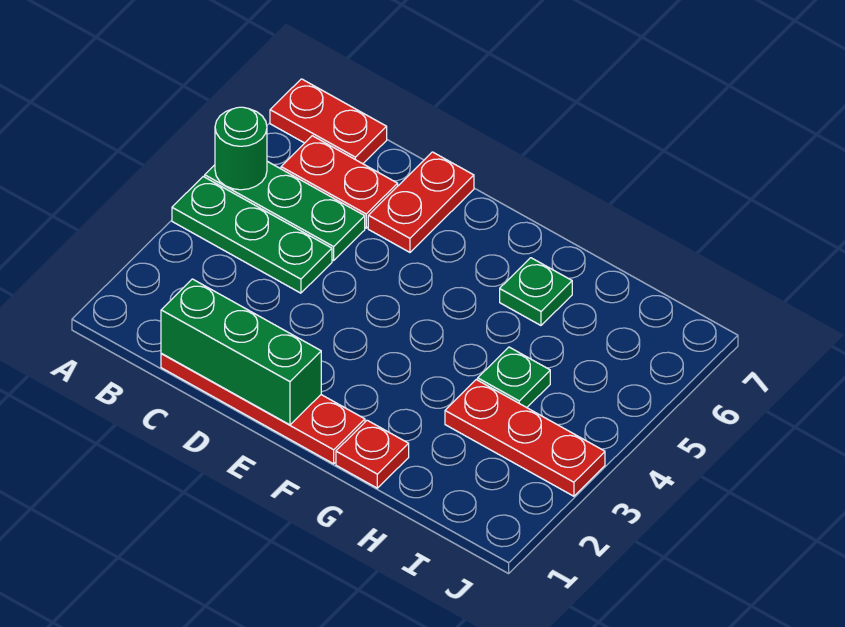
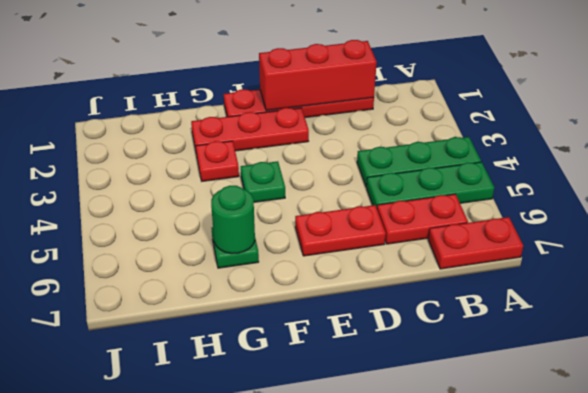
green round brick A5 level 2 -> green round brick G6 level 2
green brick C1:E1 level 2 -> red brick C1:E1 level 2
red plate D6:D7 level 1 -> red plate D6:E6 level 1
red plate G1 level 1 -> red plate G3 level 1
red plate H3:J3 level 1 -> red plate E2:G2 level 1
green plate H4 level 1 -> green plate F4 level 1

